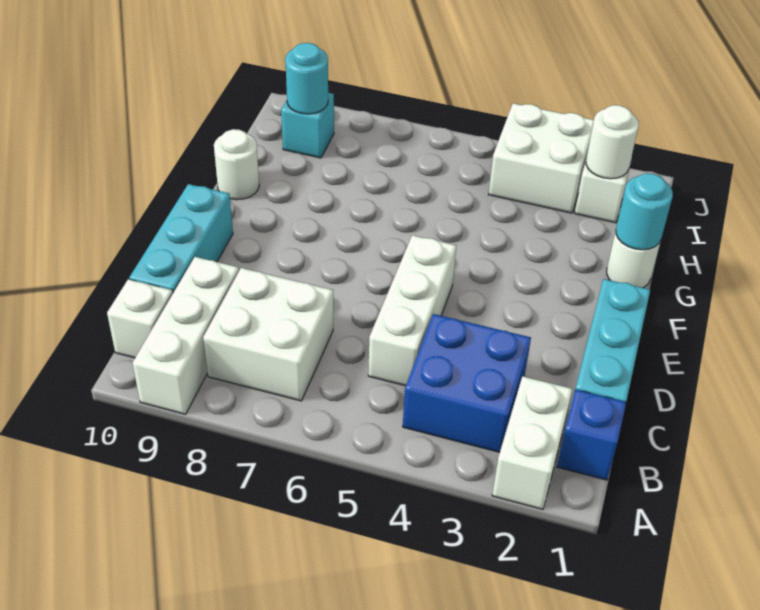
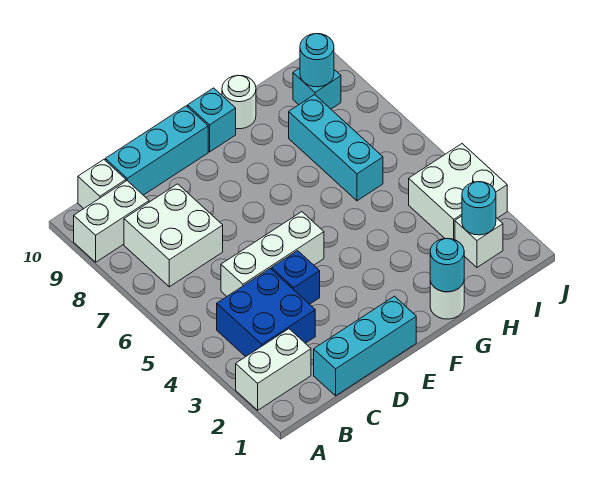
white brick A9:C9 level 1 -> white brick A9:B9 level 1
blue brick B1 level 1 -> blue brick D4 level 1
none -> cyan brick F10 level 1
none -> cyan brick H6:H8 level 1
white round brick I2 level 2 -> cyan round brick I2 level 2

